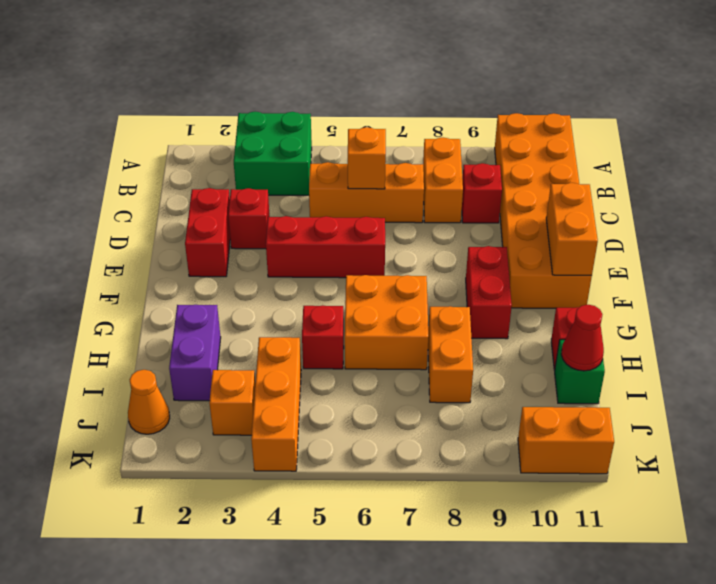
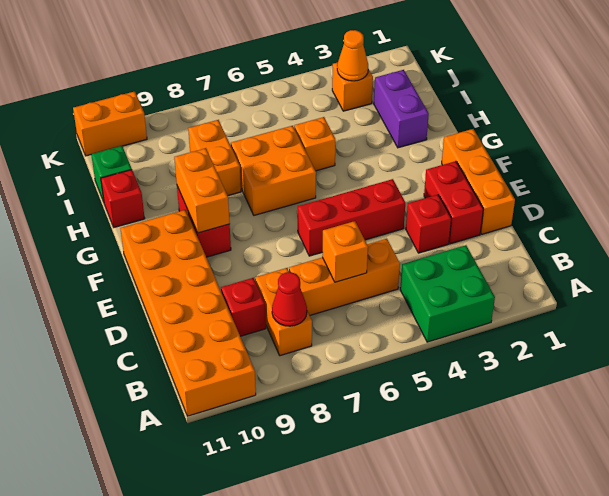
orange brick E11:F11 level 2 -> orange brick F9:G9 level 2
red brick H5 level 1 -> orange brick H5 level 1
orange brick I4:K4 level 1 -> orange brick D1:F1 level 1
red cone I11 level 2 -> red cone B8 level 2
orange cone J1 level 1 -> orange cone J3 level 2

